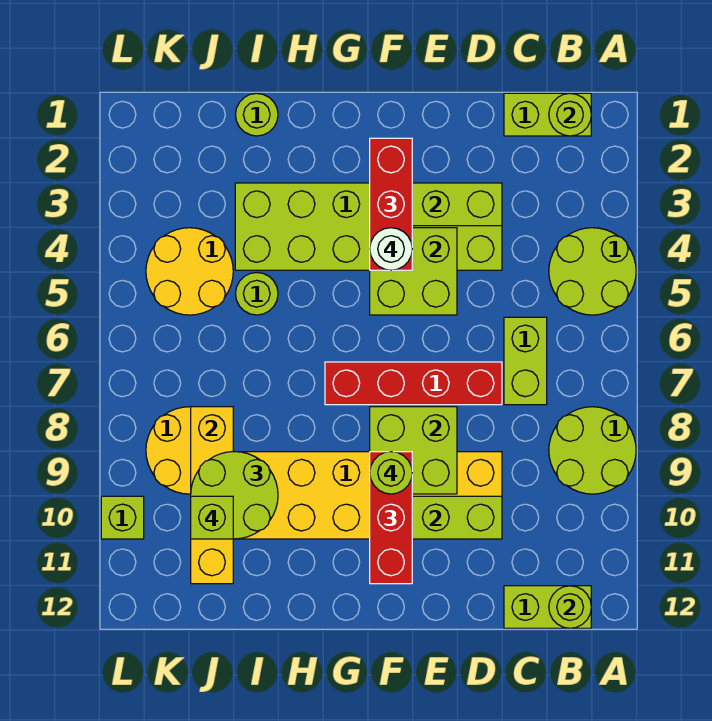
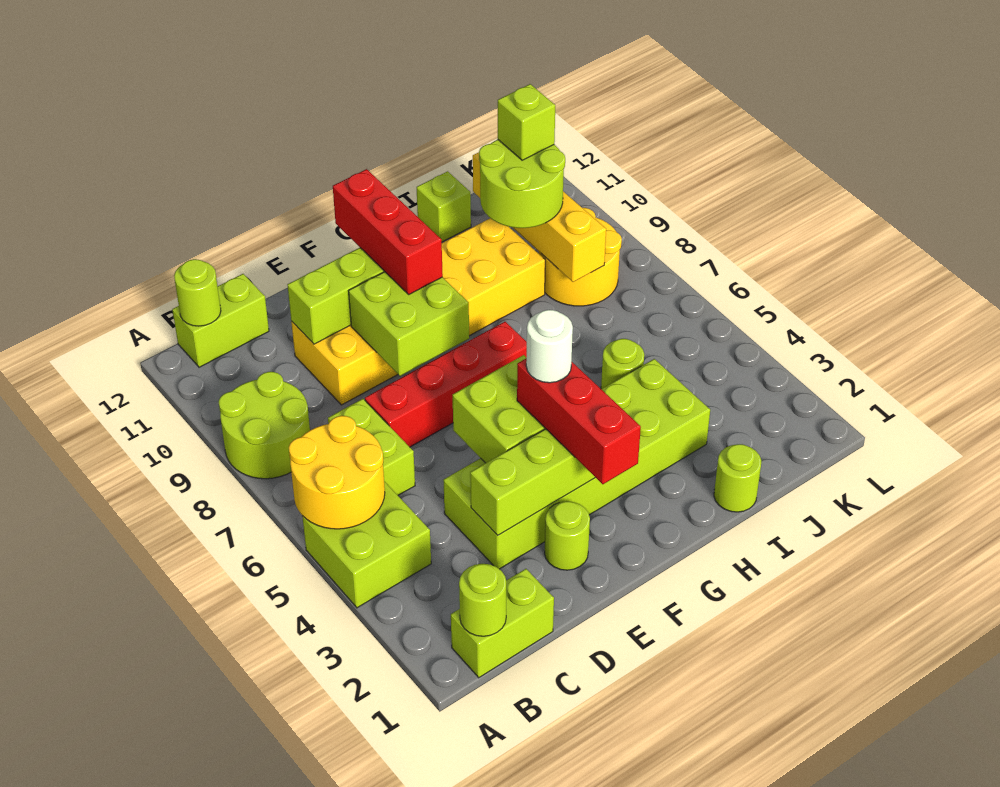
lime round brick A4:B5 level 1 -> lime brick A4:B5 level 1
lime round brick F9 level 4 -> lime round brick E2 level 1
yellow round brick J4:K5 level 1 -> yellow round brick A5:B6 level 2
lime brick L10 level 1 -> lime brick I12 level 1

